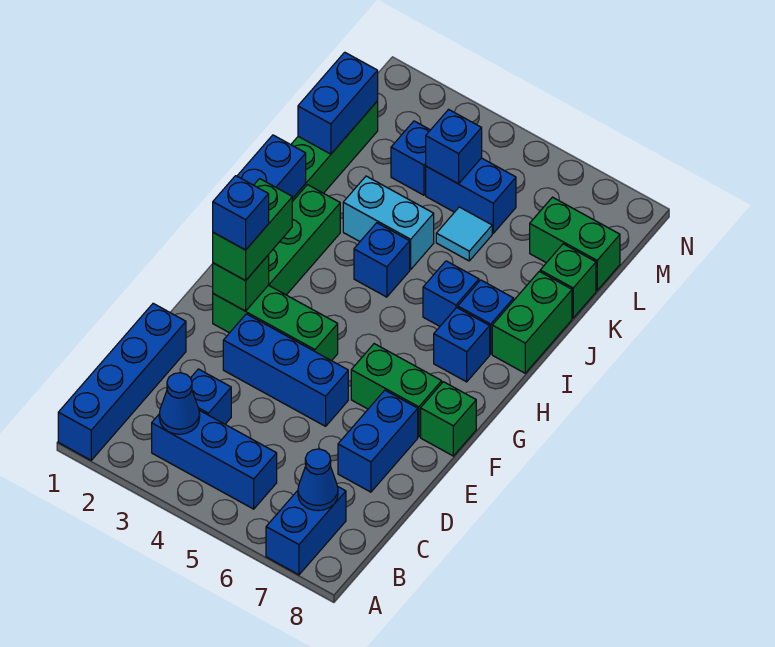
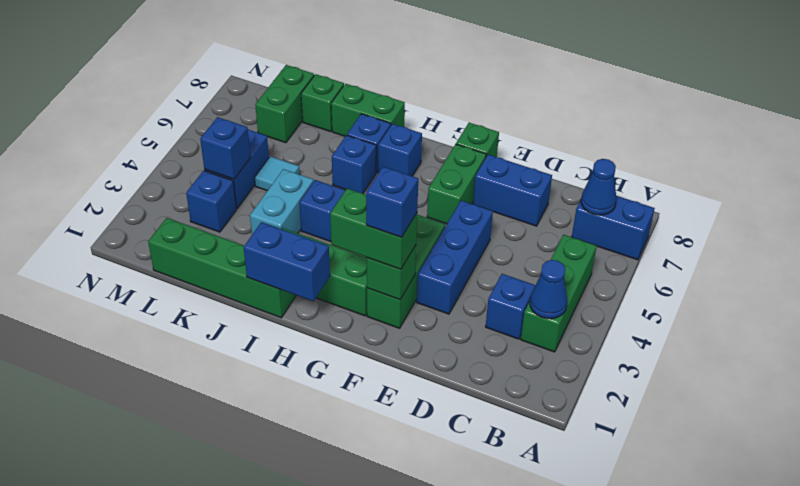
blue brick A1:D1 level 1 -> none
blue brick B3:B5 level 1 -> green brick B3:B5 level 1
blue brick K1:L1 level 2 -> none

